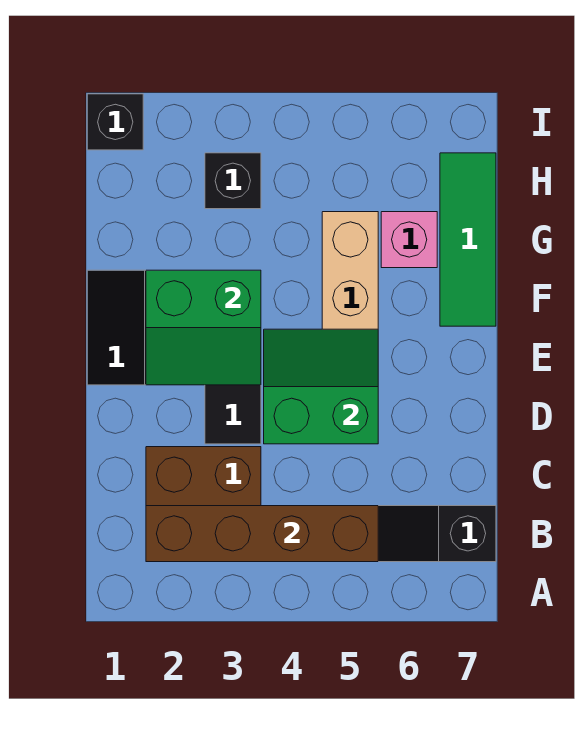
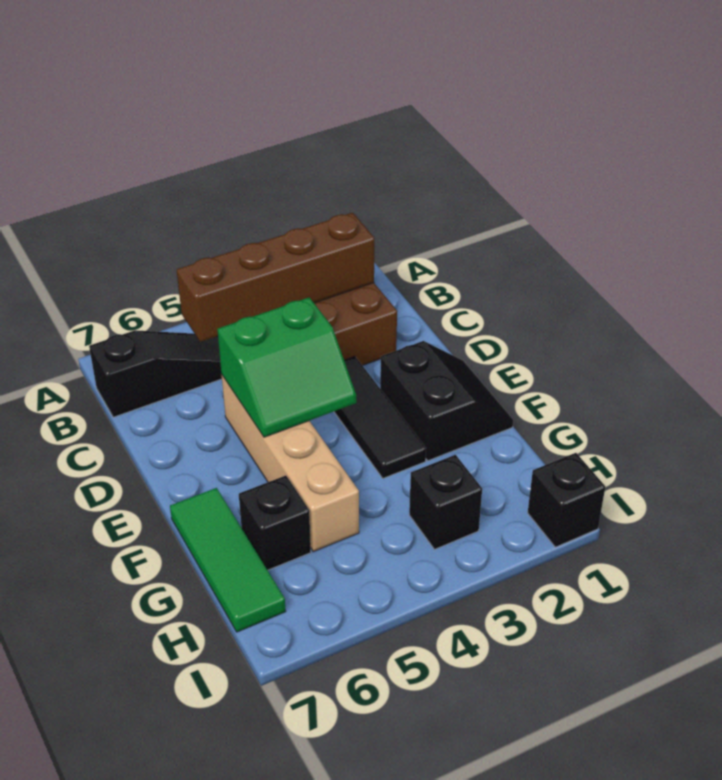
green slope E2:F3 level 2 top F -> none
pink brick G6 level 1 -> black brick G6 level 1

